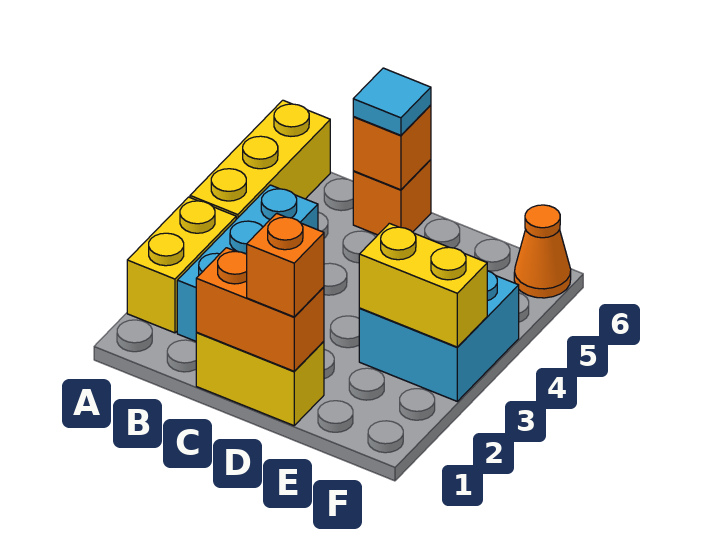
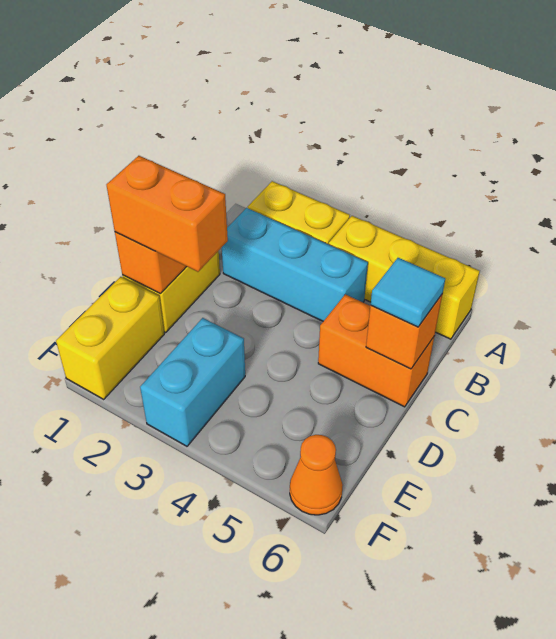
orange brick C6 level 1 -> orange brick C5:C6 level 1
orange brick D1 level 3 -> orange brick D1:D2 level 3
cyan brick E3:F4 level 1 -> cyan brick E3:F3 level 1
yellow brick E3:F3 level 2 -> yellow brick E1:F1 level 1

